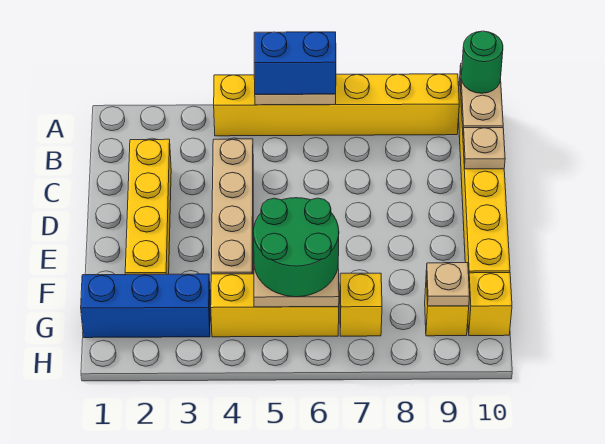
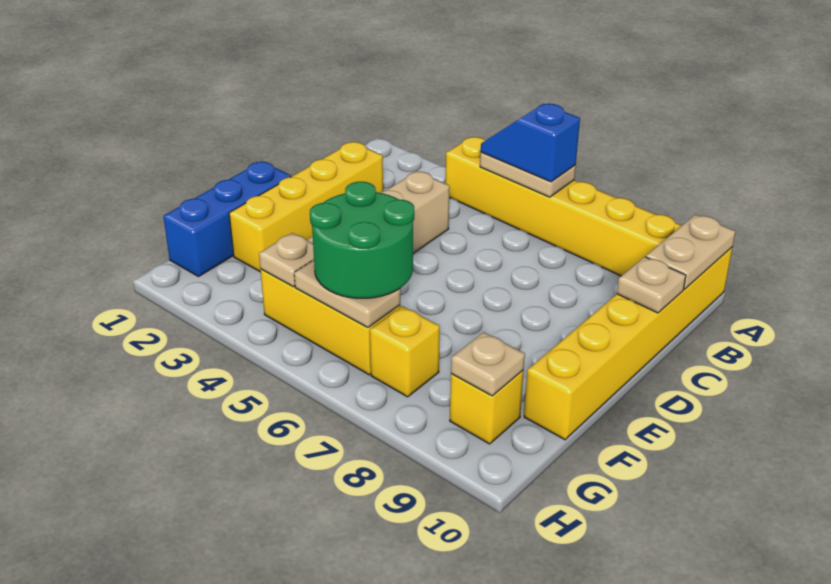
blue brick A5:A6 level 3 -> blue slope A5:A6 level 3 top 6
green round brick A10 level 3 -> none
blue brick G1:G3 level 1 -> blue brick E1:G1 level 1
none -> tan plate G4 level 2
yellow brick G10 level 1 -> none

